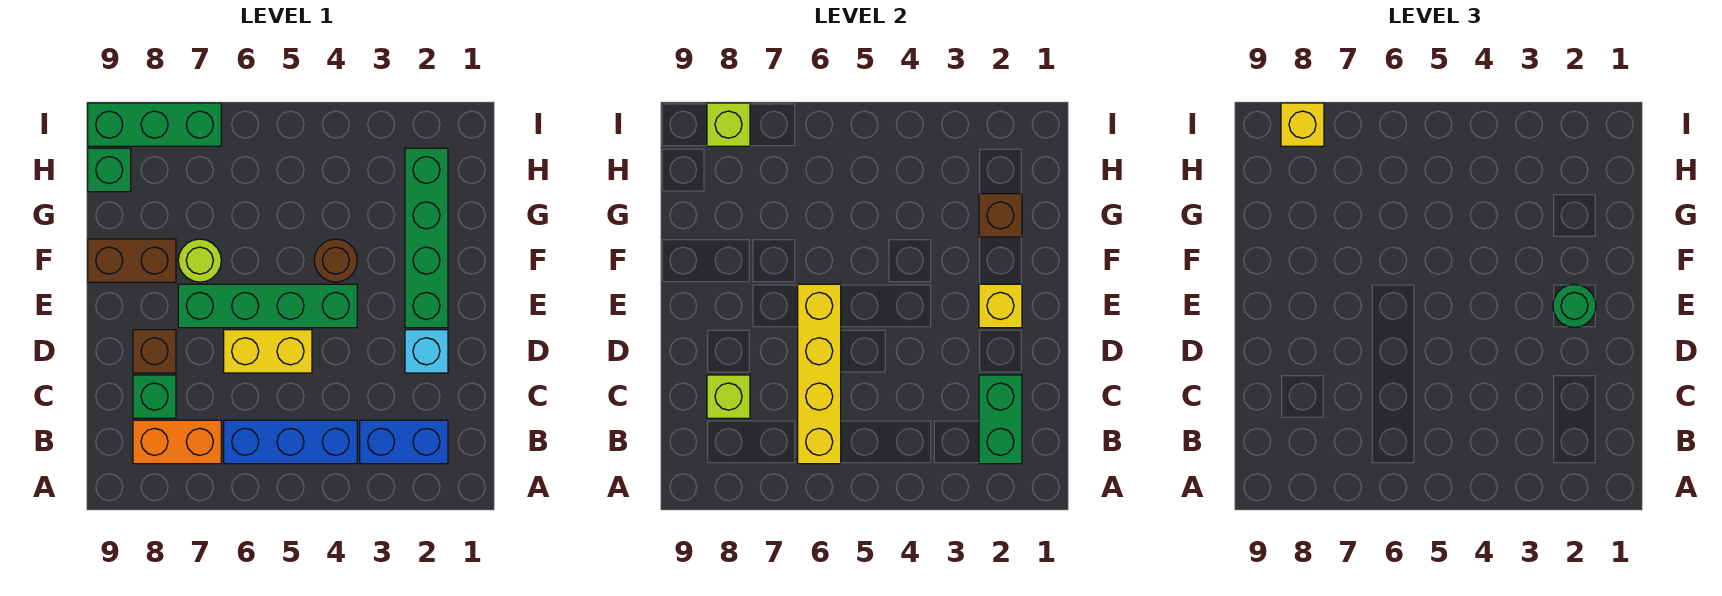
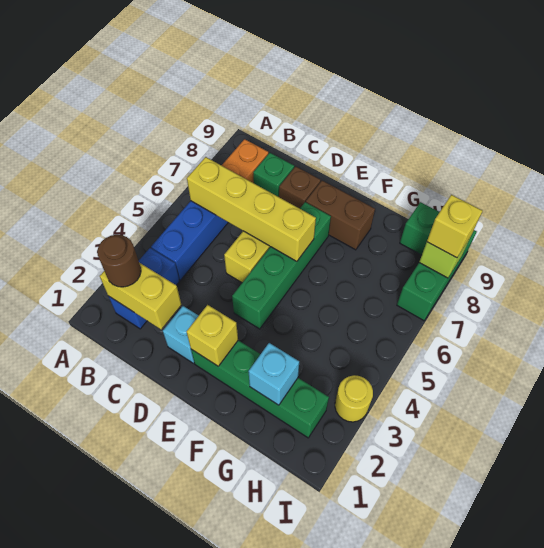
green brick B2:C2 level 2 -> yellow brick B2:C2 level 2
lime brick C8 level 2 -> none
green round brick E2 level 3 -> none
brown round brick F4 level 1 -> brown round brick B2 level 3
lime round brick F7 level 1 -> none
brown brick F8:F9 level 1 -> brown brick E8:F8 level 1
brown brick G2 level 2 -> cyan brick G2 level 2
none -> yellow round brick I3 level 1

